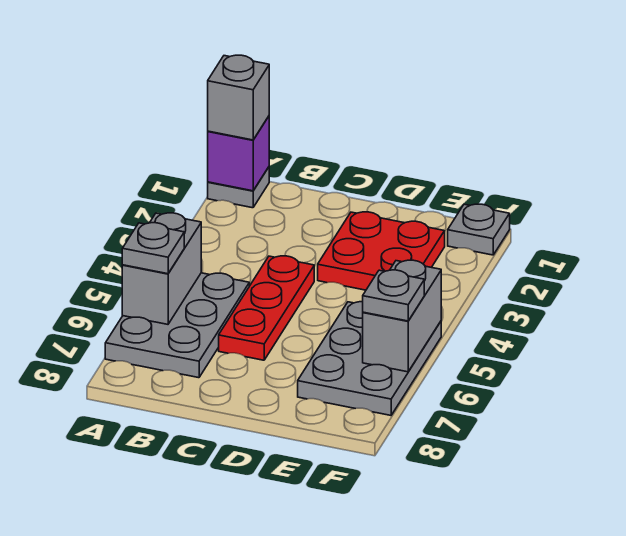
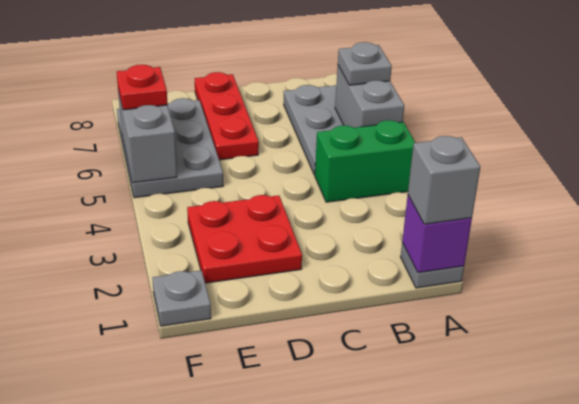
none -> green brick A4:B4 level 1
red plate C4:C6 level 1 -> red plate D6:D8 level 1
grey plate F6 level 3 -> red plate F6 level 3

